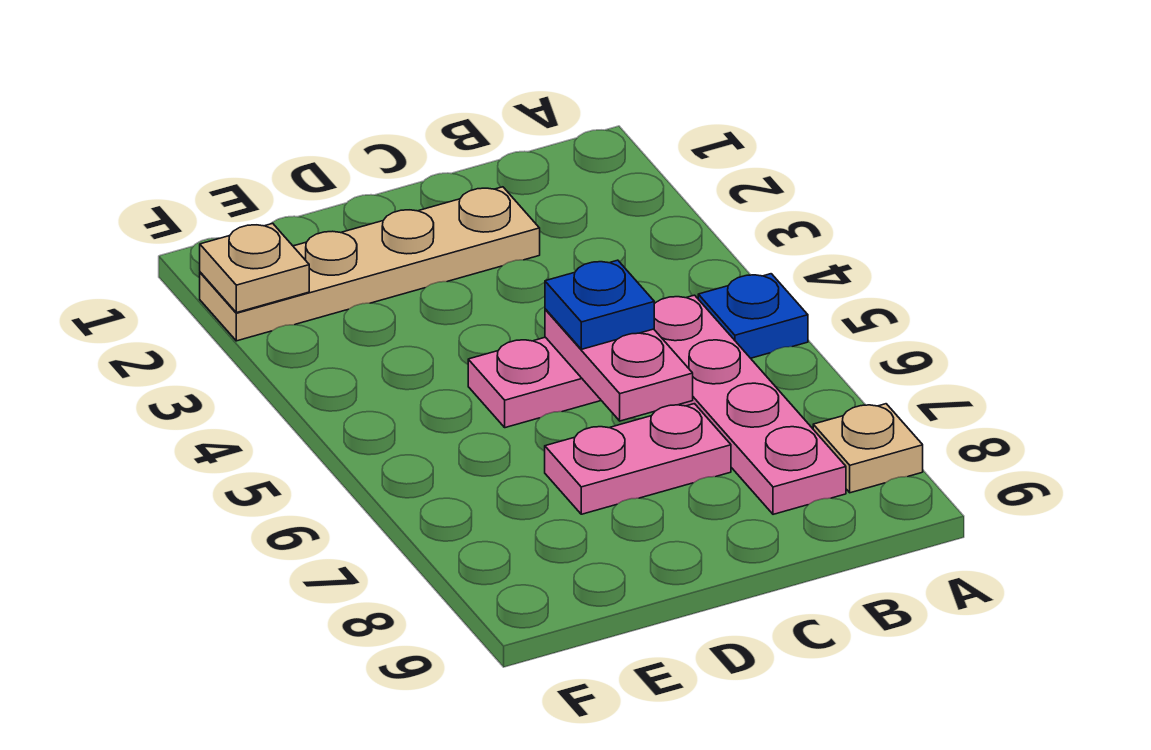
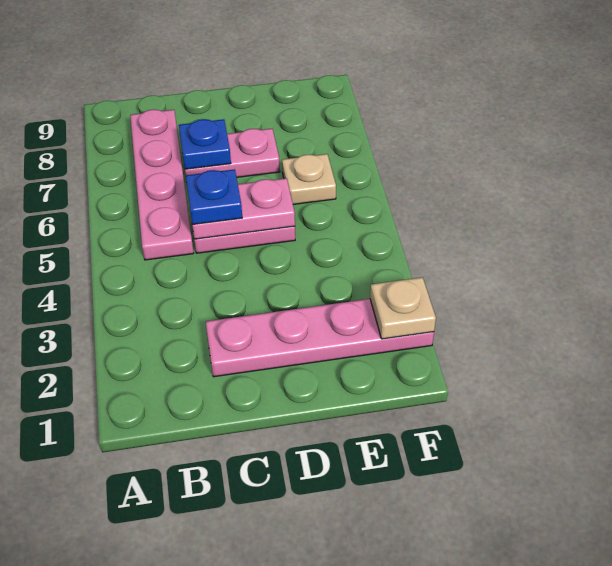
blue plate A5 level 1 -> blue plate C7 level 2
tan plate A8 level 1 -> tan plate E6 level 1
tan plate C2:F2 level 1 -> pink plate C2:F2 level 1
pink plate C5:C6 level 2 -> pink plate C5:D5 level 2

